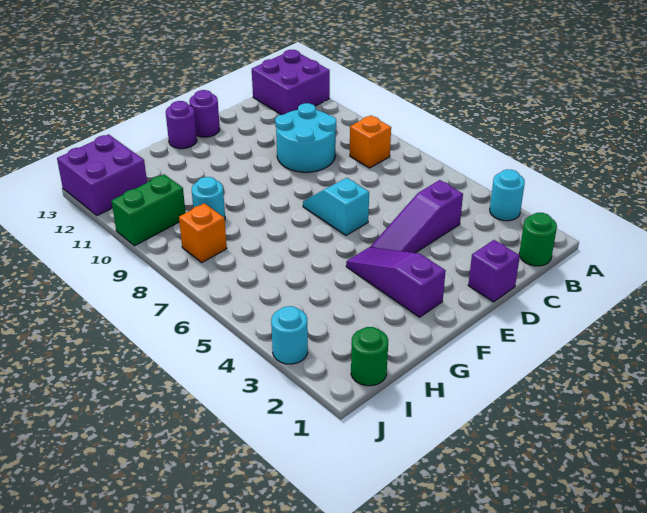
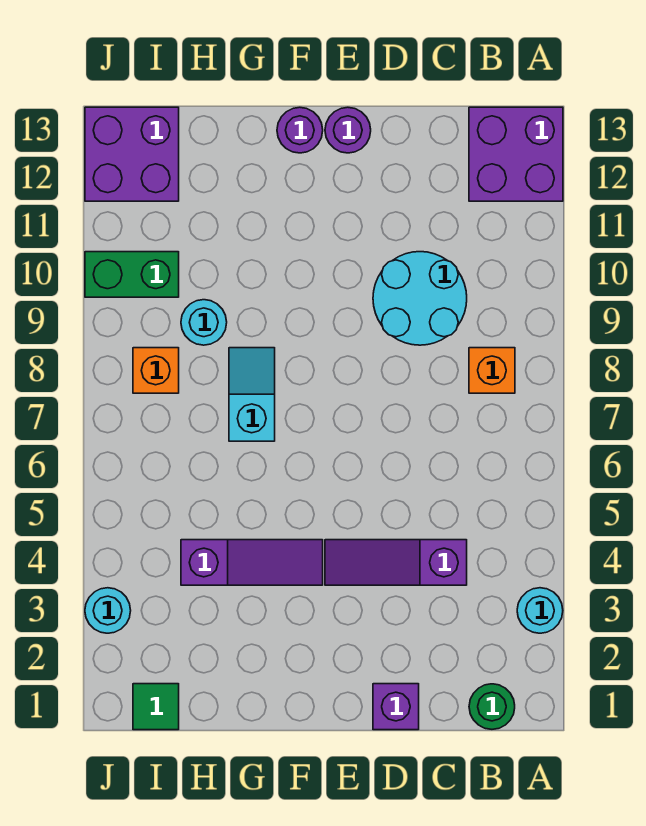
cyan slope E6:E7 level 1 top 6 -> cyan slope G7:G8 level 1 top 7
purple slope F2:F4 level 1 top 2 -> purple slope F4:H4 level 1 top H
green round brick I1 level 1 -> green tile I1 level 1

